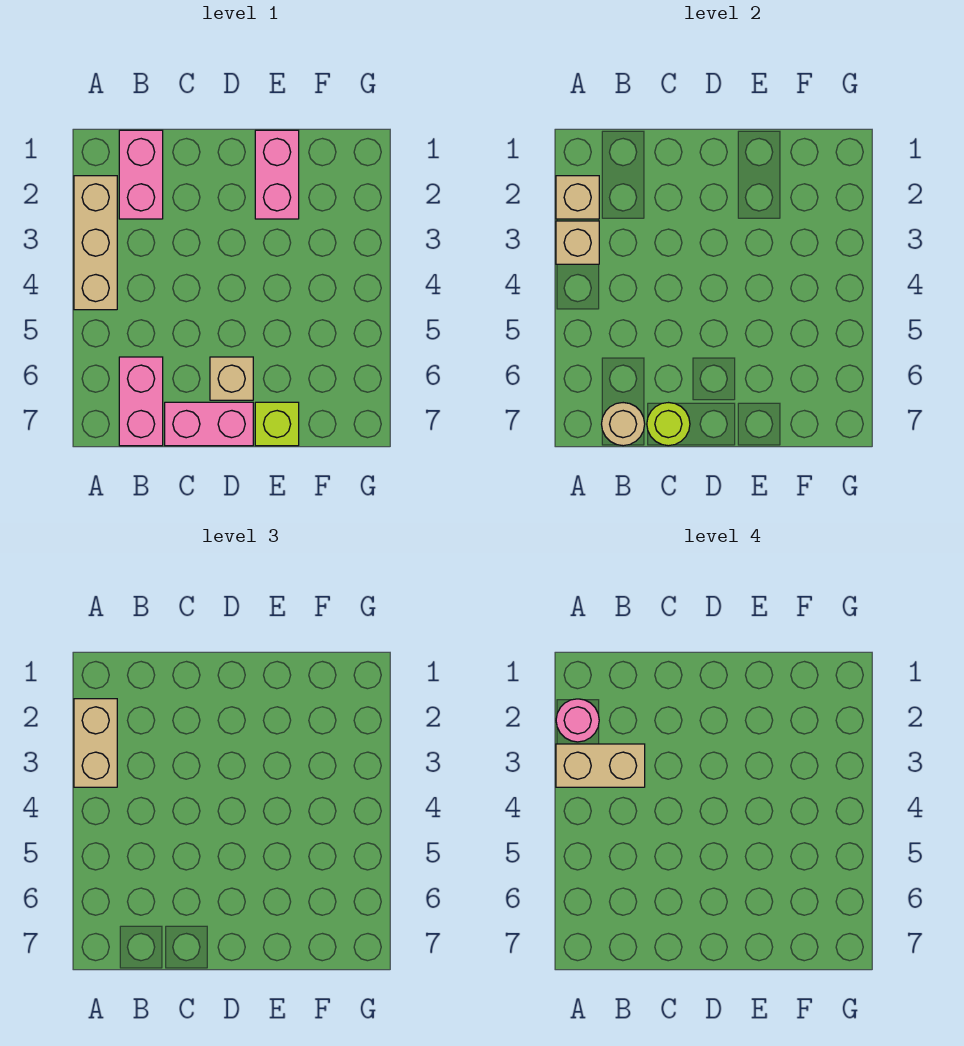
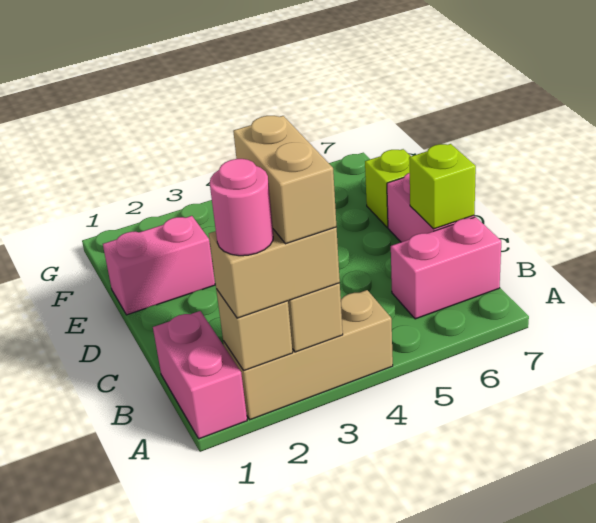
pink brick B1:B2 level 1 -> pink brick A1:B1 level 1
tan round brick B7 level 2 -> none
lime round brick C7 level 2 -> lime brick C7 level 2
tan brick D6 level 1 -> none

